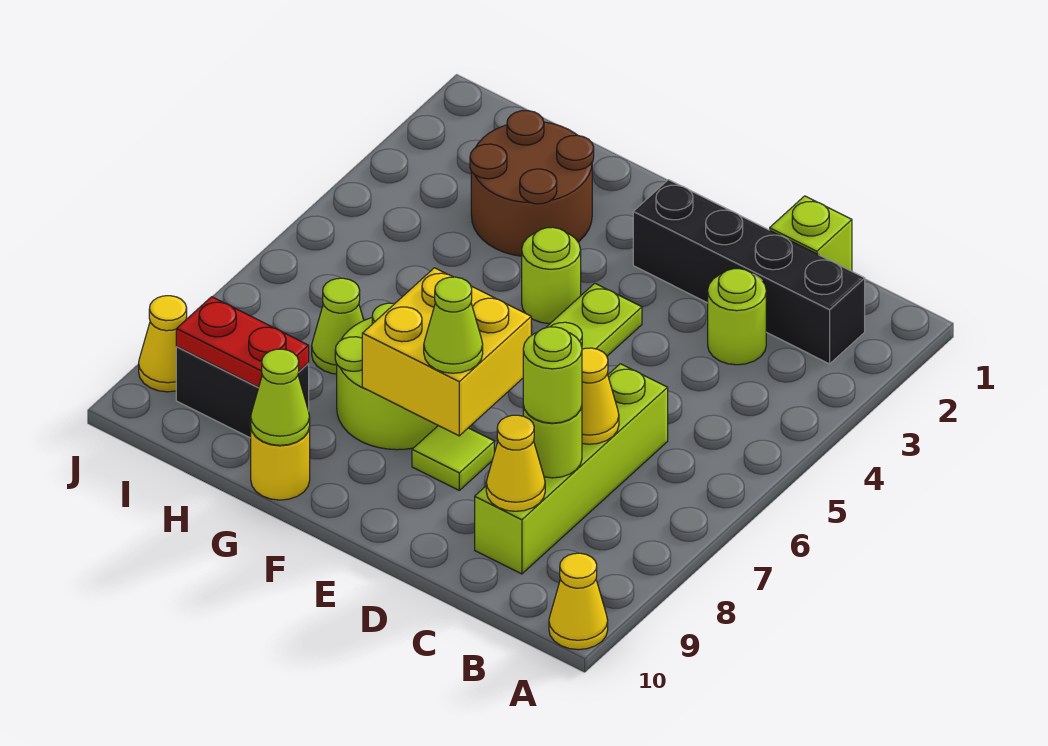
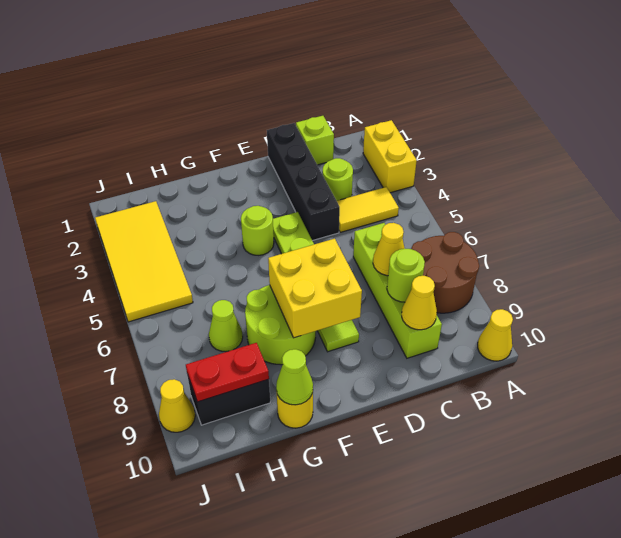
none -> yellow brick A2:A3 level 1
black brick B2:E2 level 1 -> black brick D1:D4 level 1
none -> yellow tile B4:C4 level 1
lime round brick C8 level 3 -> none
lime cone E8 level 3 -> none
brown round brick G2:H3 level 1 -> brown round brick A7:B8 level 1
none -> yellow tile I2:J5 level 1

